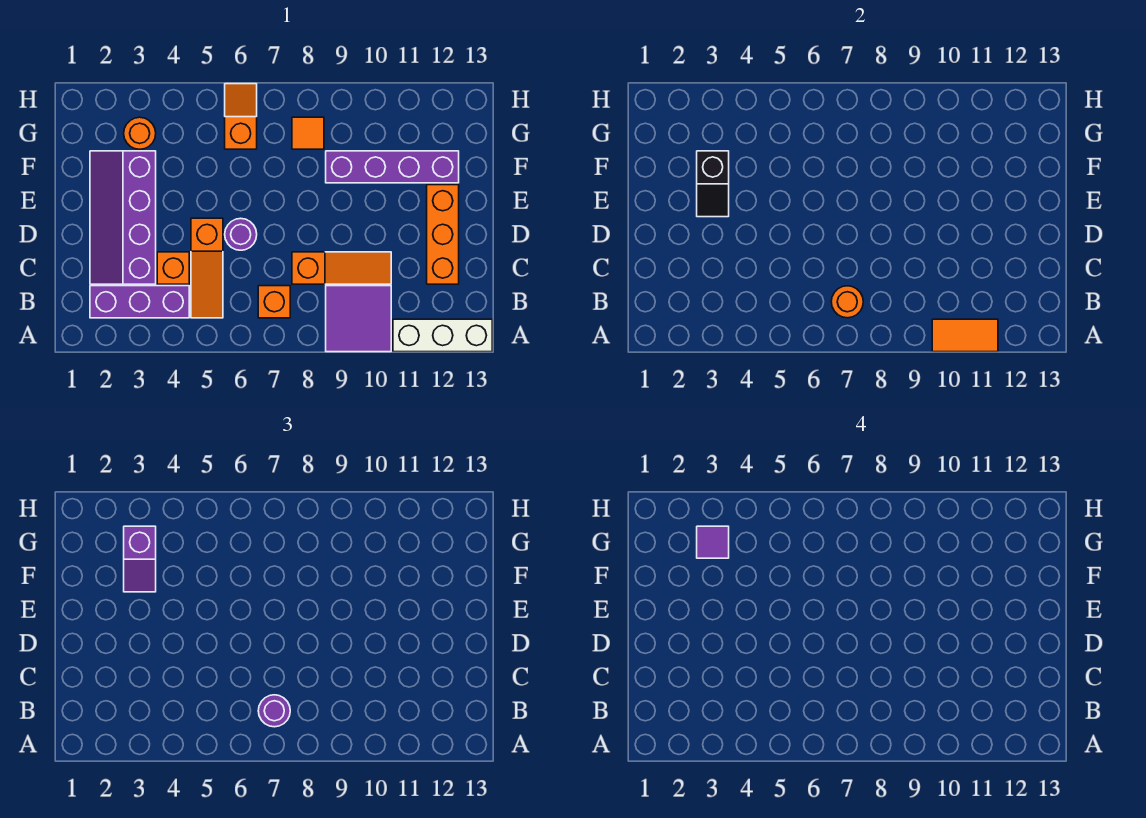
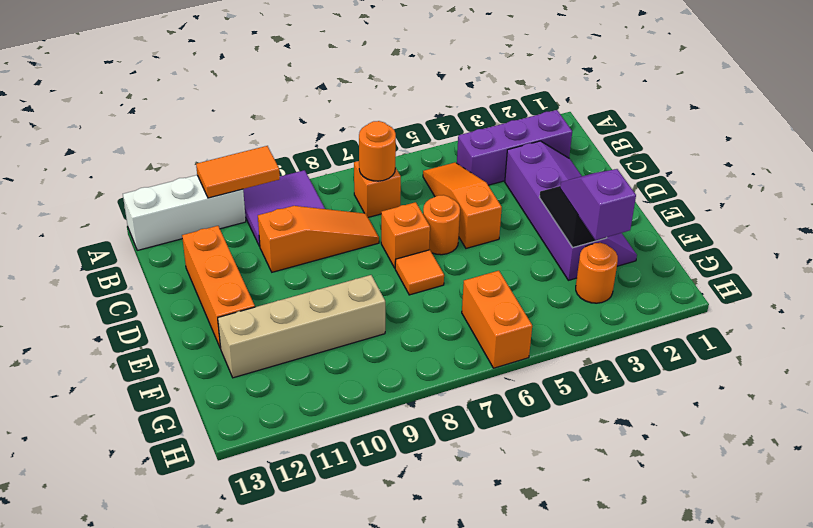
purple round brick B7 level 3 -> none
orange brick C4 level 1 -> orange brick D7 level 1
orange slope C8:C10 level 1 top 8 -> orange slope C8:C10 level 1 top 10
purple round brick D6 level 1 -> orange round brick D6 level 1
purple brick F9:F12 level 1 -> tan brick F9:F12 level 1
purple tile G3 level 4 -> none
orange slope G6:H6 level 1 top G -> orange brick G6:H6 level 1
orange tile G8 level 1 -> orange tile E7 level 1

